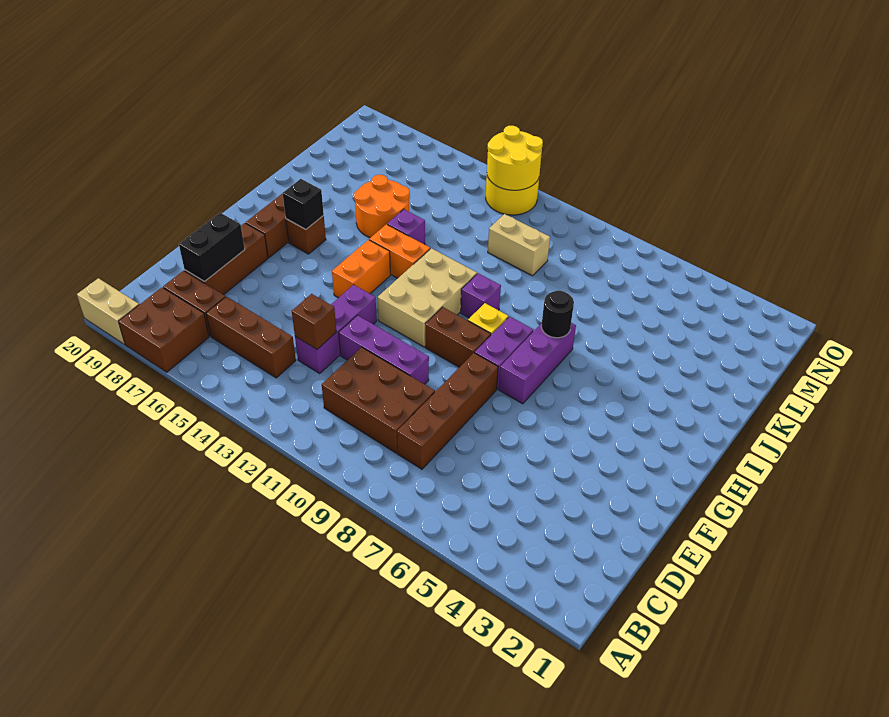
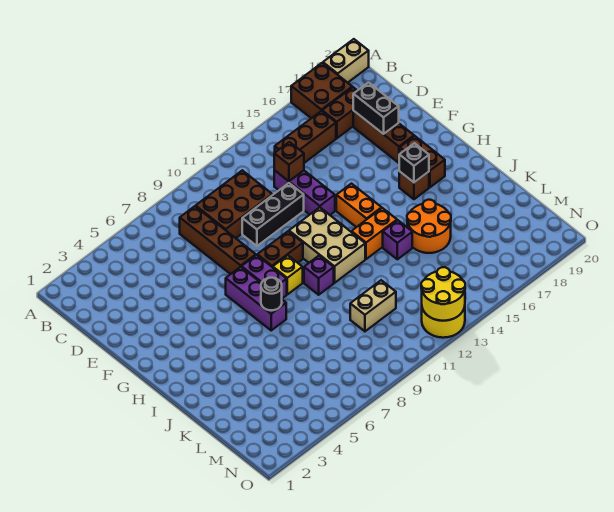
purple brick E10:E12 level 1 -> black brick E10:E12 level 1

